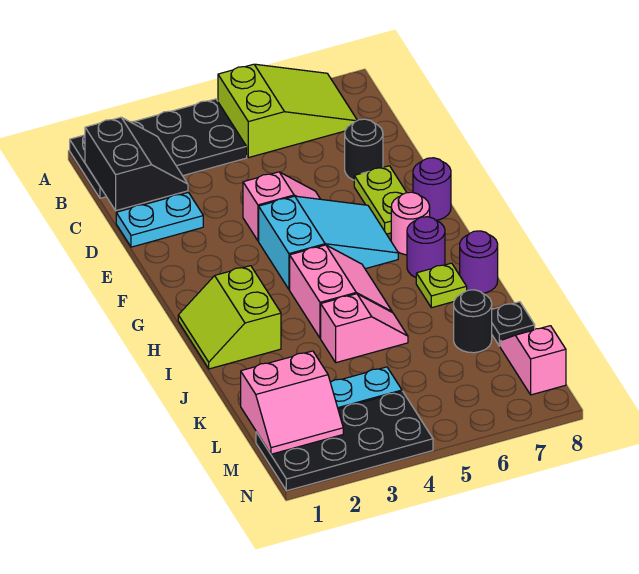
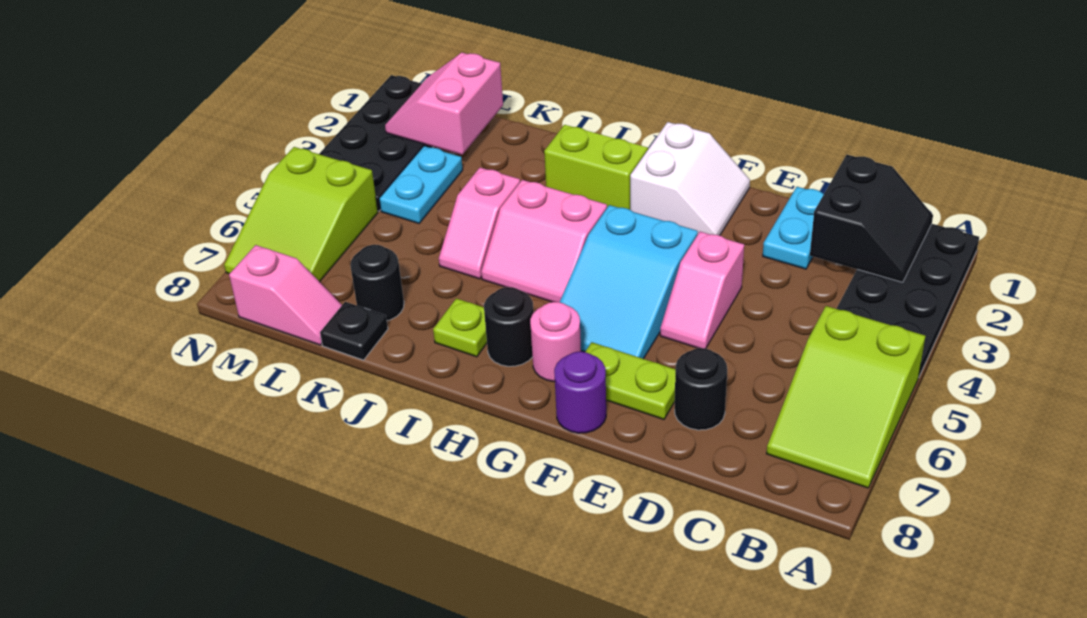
black slope B1:C2 level 2 top 1 -> black slope B1:C2 level 2 top C
none -> white slope F1:G2 level 1 top G
purple round brick H7 level 1 -> black round brick H7 level 1
purple round brick I8 level 1 -> none
none -> lime slope M5:N7 level 1 top 5

